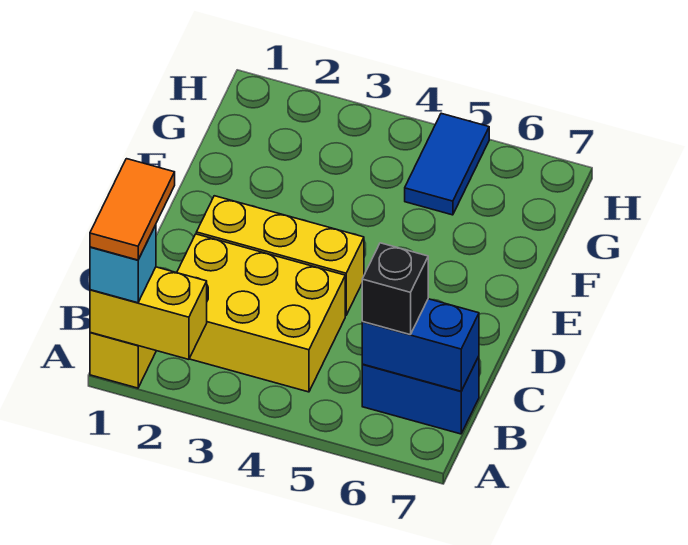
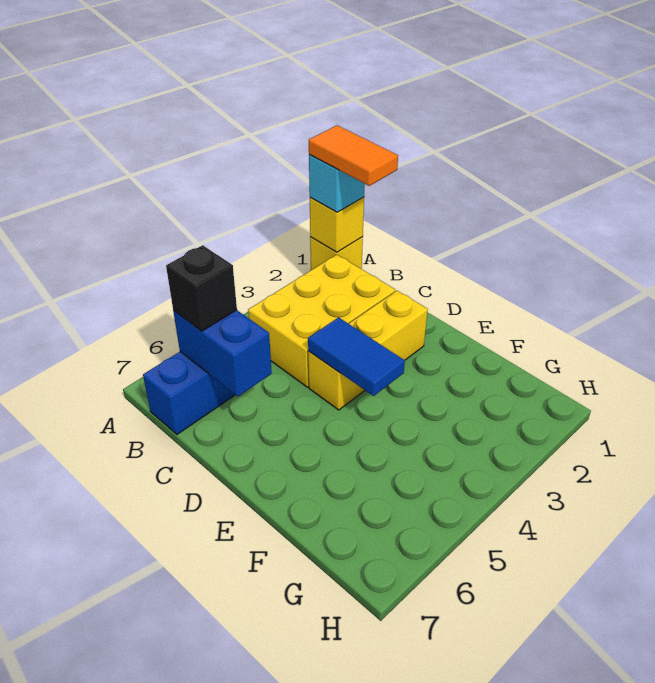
yellow brick A1:A2 level 2 -> yellow brick A1 level 2
blue brick B6:B7 level 2 -> blue brick B6:C6 level 2
blue tile G5:H5 level 1 -> blue tile D4:E4 level 2

